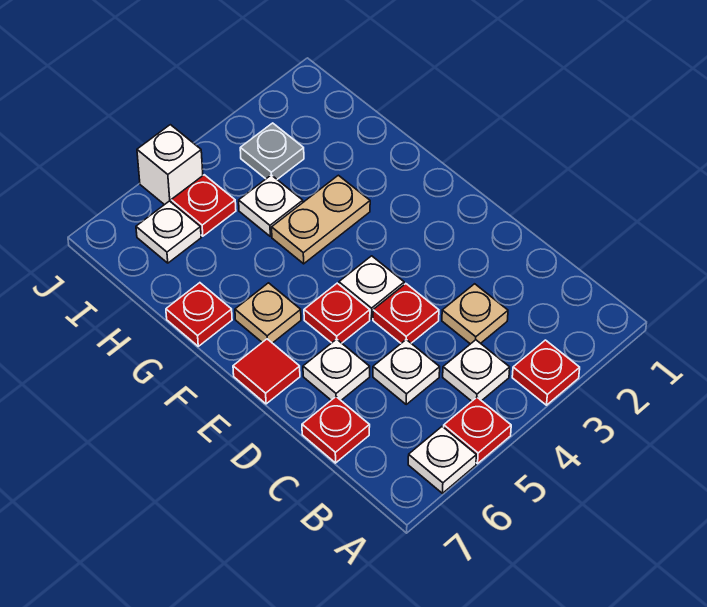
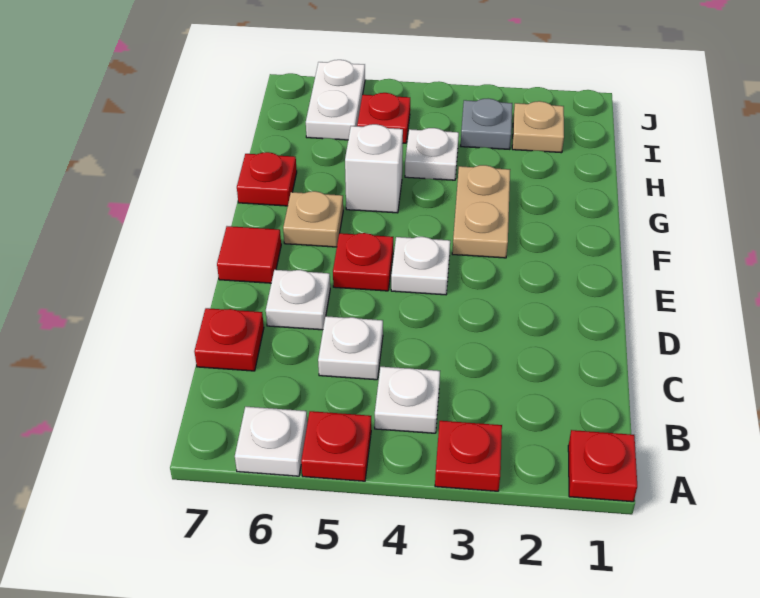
tan plate C3 level 1 -> tan plate I2 level 1
red plate D4 level 1 -> red plate A1 level 1
tan plate G3:G4 level 1 -> tan plate F3:G3 level 1
white plate I6 level 1 -> white plate I6:J6 level 1
white brick J5 level 1 -> white brick G5 level 1

